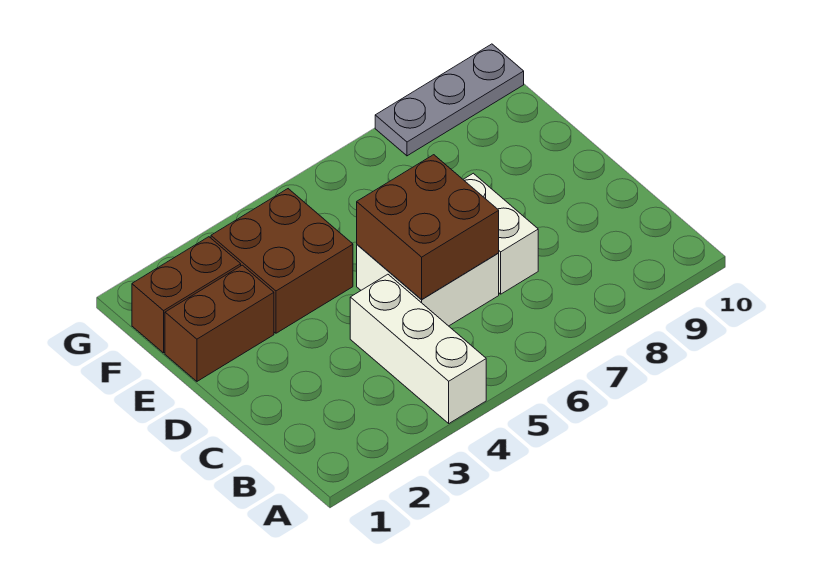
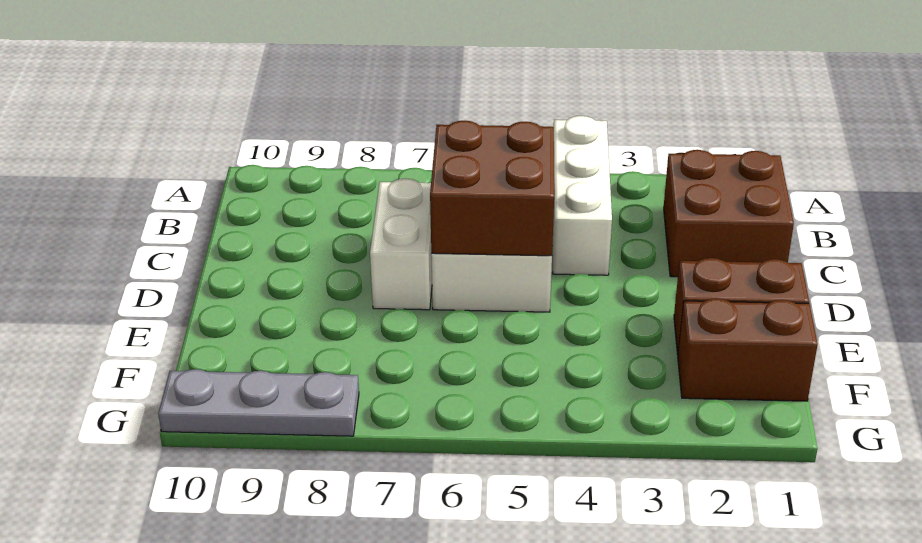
brown brick E3:F4 level 1 -> brown brick B1:C2 level 1

